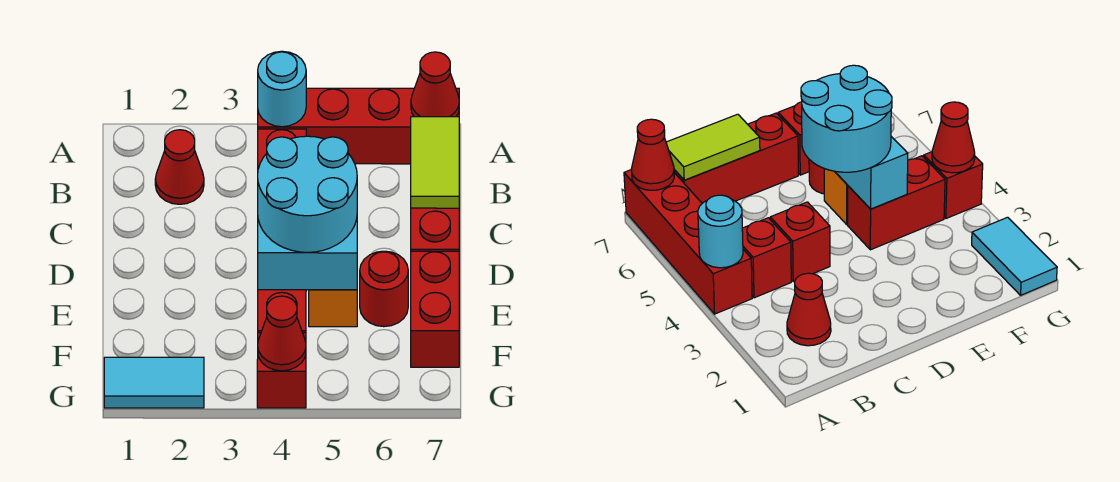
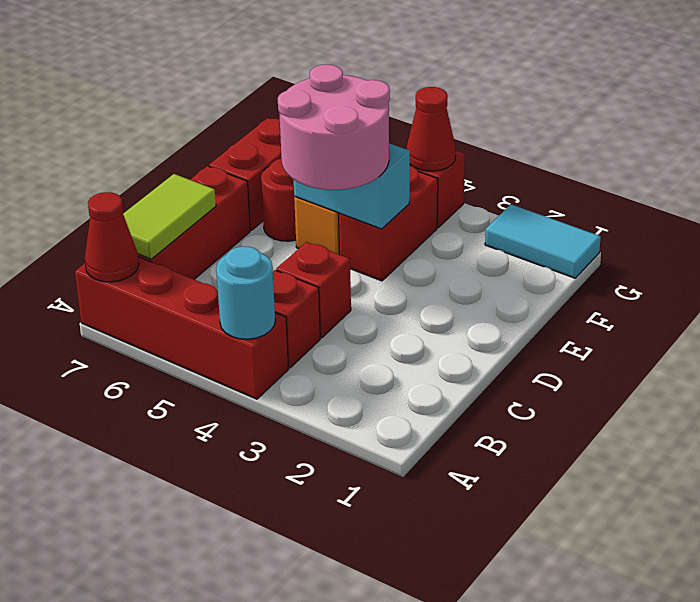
red cone B2 level 1 -> none
cyan round brick D4:E5 level 3 -> pink round brick D4:E5 level 3

